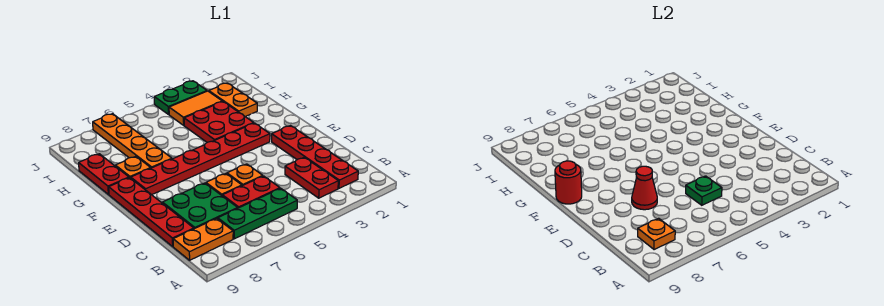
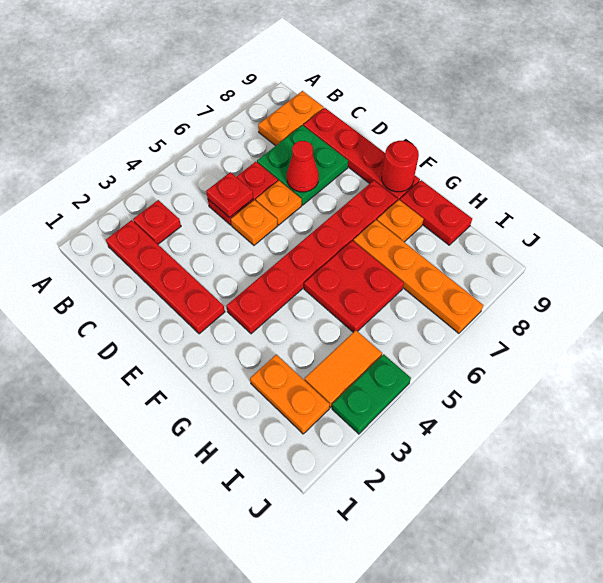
red plate B3:C3 level 1 -> red plate B3 level 1
green plate B5:B7 level 1 -> none
orange plate B8 level 2 -> none
green plate C5 level 2 -> red plate C5 level 2
red plate G3:H4 level 1 -> red plate G5:H6 level 1

